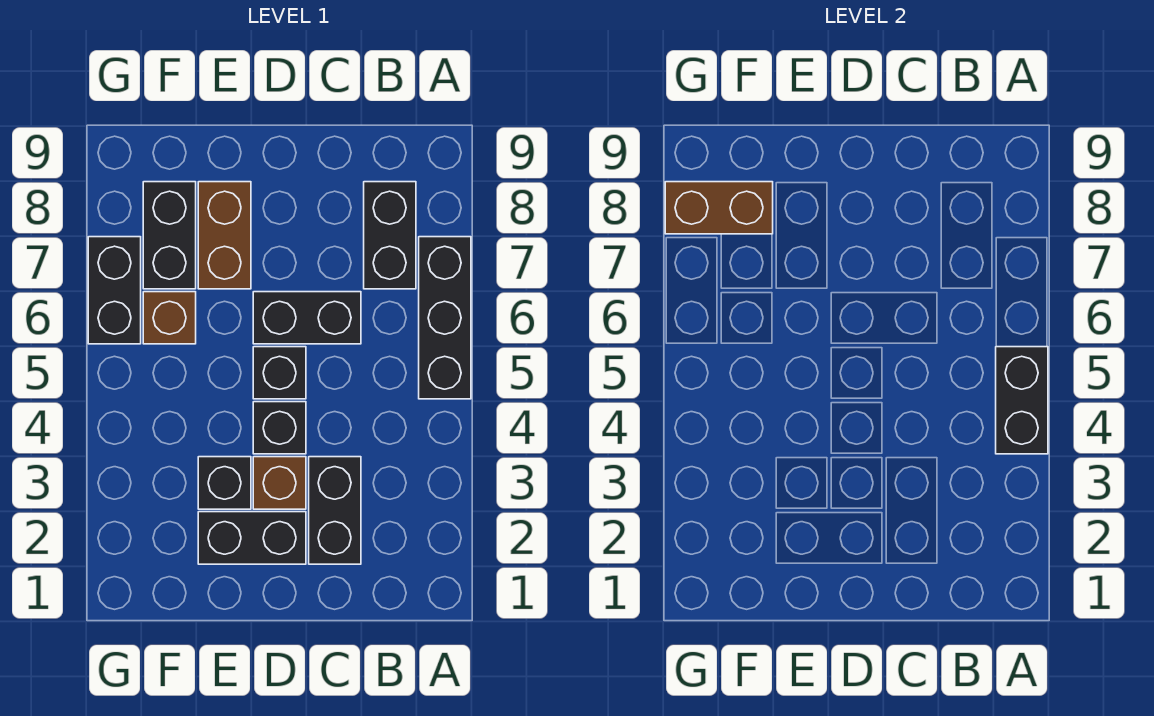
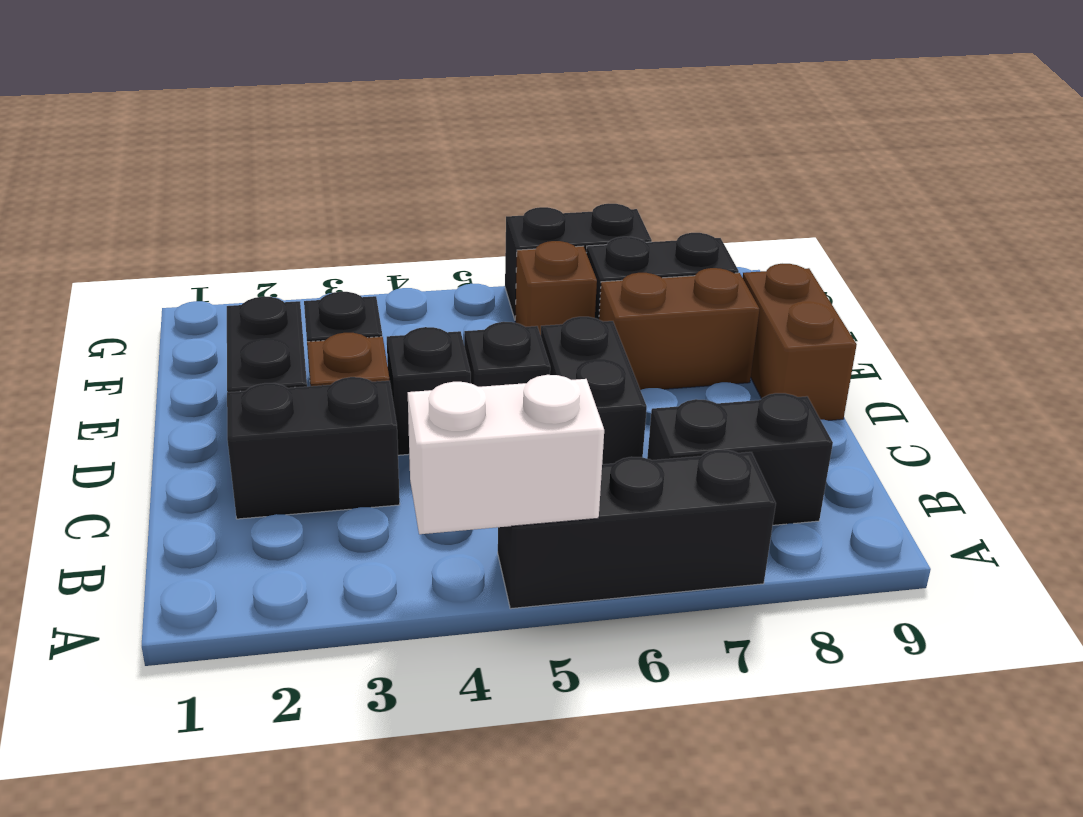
black brick A4:A5 level 2 -> white brick A4:A5 level 2
brown brick F8:G8 level 2 -> brown brick D9:E9 level 1

